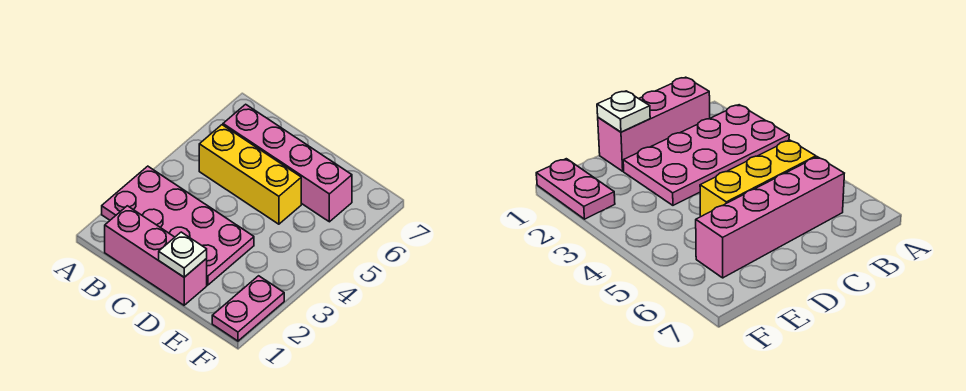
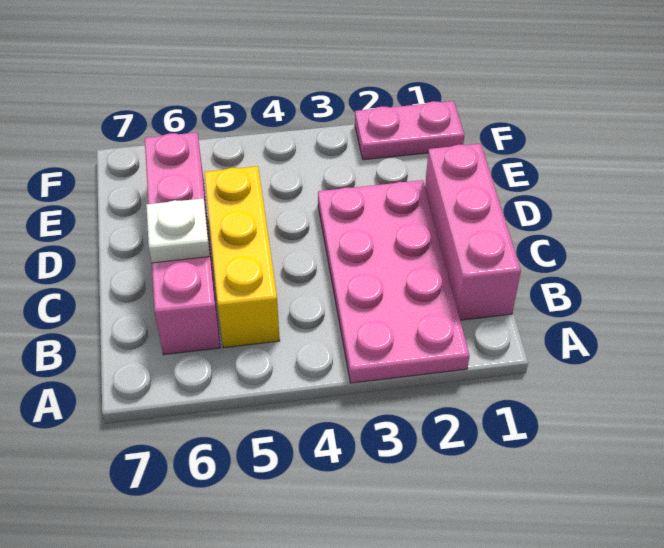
white plate D1 level 2 -> white plate C6 level 2

